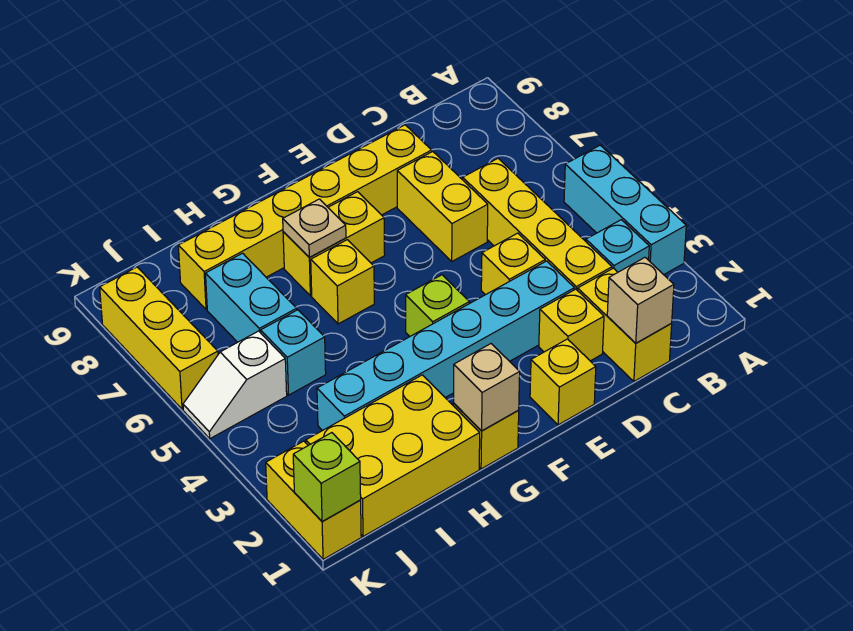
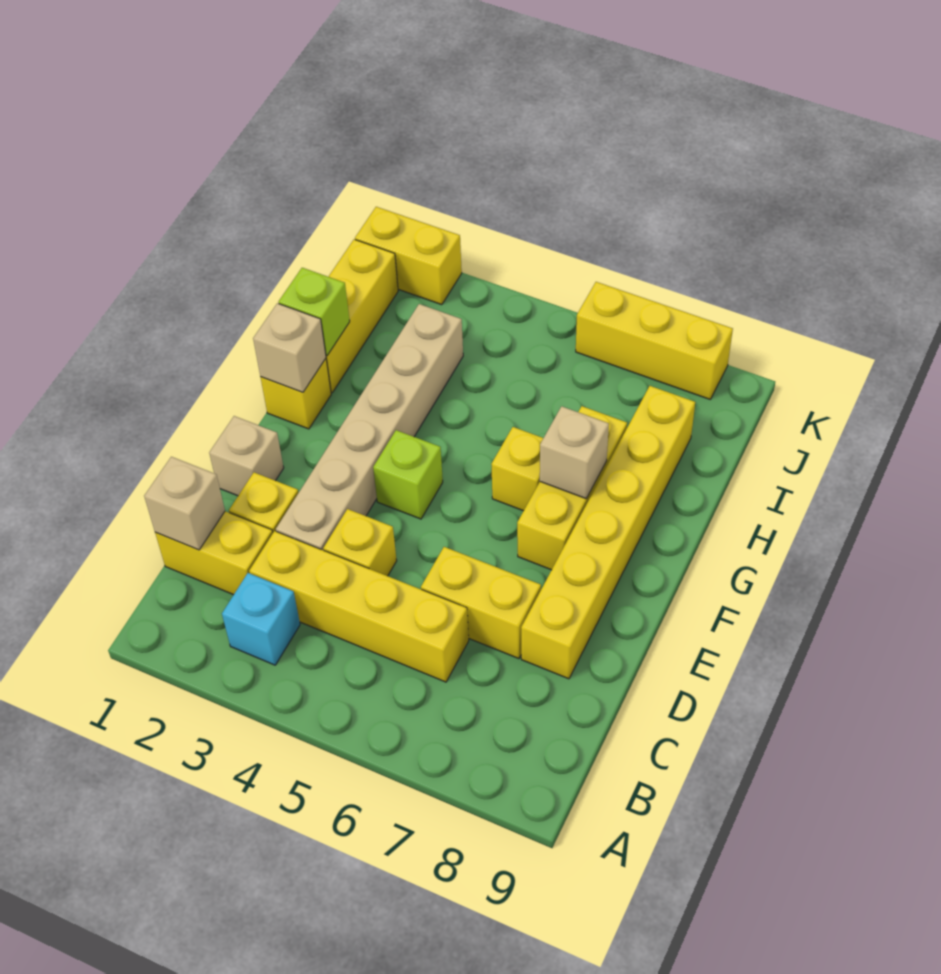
cyan brick A3:A5 level 1 -> none
cyan brick D3:I3 level 1 -> tan brick D3:I3 level 1
yellow brick E1 level 1 -> tan brick E1 level 1
yellow brick F7:G7 level 1 -> yellow brick F7:H7 level 1
tan plate G7 level 2 -> tan brick G7 level 2
yellow brick H1:J2 level 1 -> yellow brick H1:J1 level 1
cyan brick I5 level 1 -> none
cyan brick I6:I7 level 1 -> none
white slope J5:K5 level 1 top J -> none
lime brick K1 level 2 -> lime brick H1 level 2

